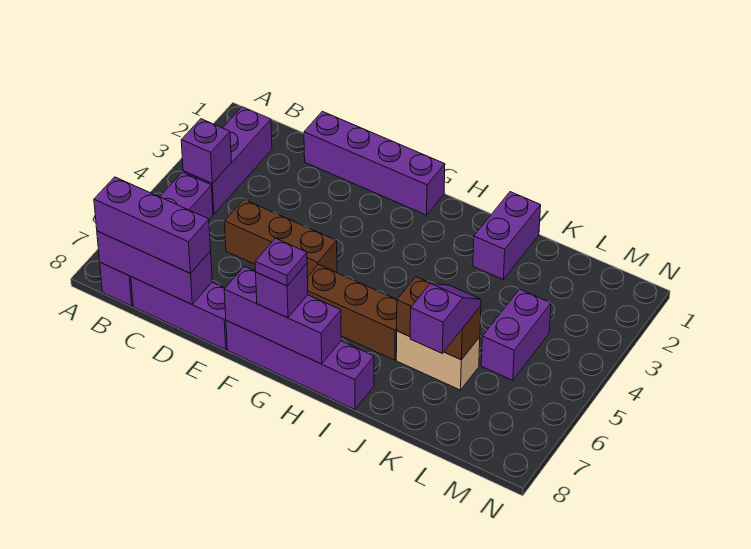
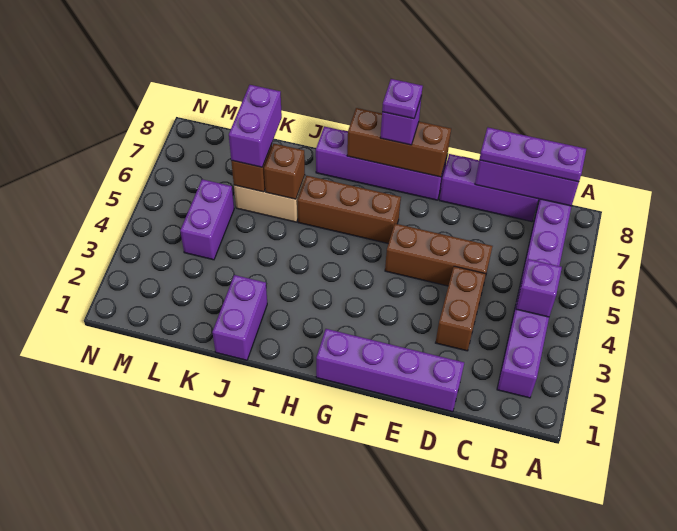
purple brick B8:D8 level 3 -> purple plate B8:D8 level 3
none -> brown brick D3:D4 level 1
purple brick F8:H8 level 2 -> brown brick F8:H8 level 2
purple slope K6:K7 level 3 top 7 -> purple brick K6:K7 level 3

